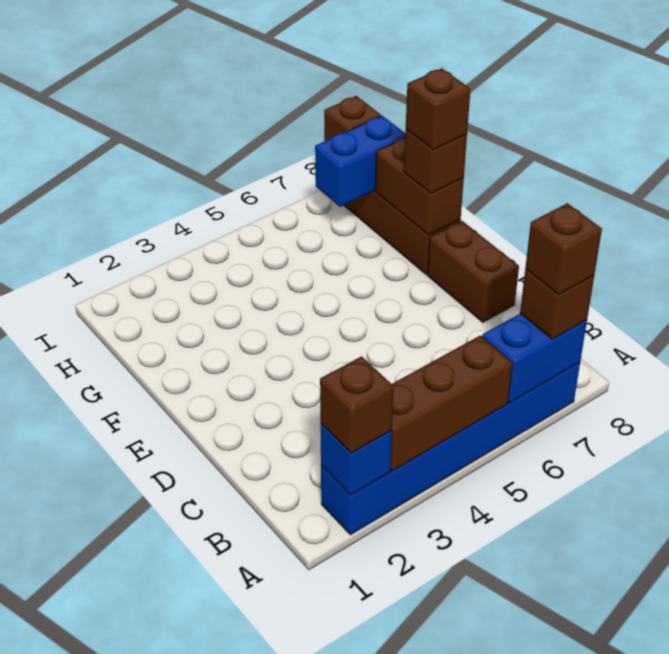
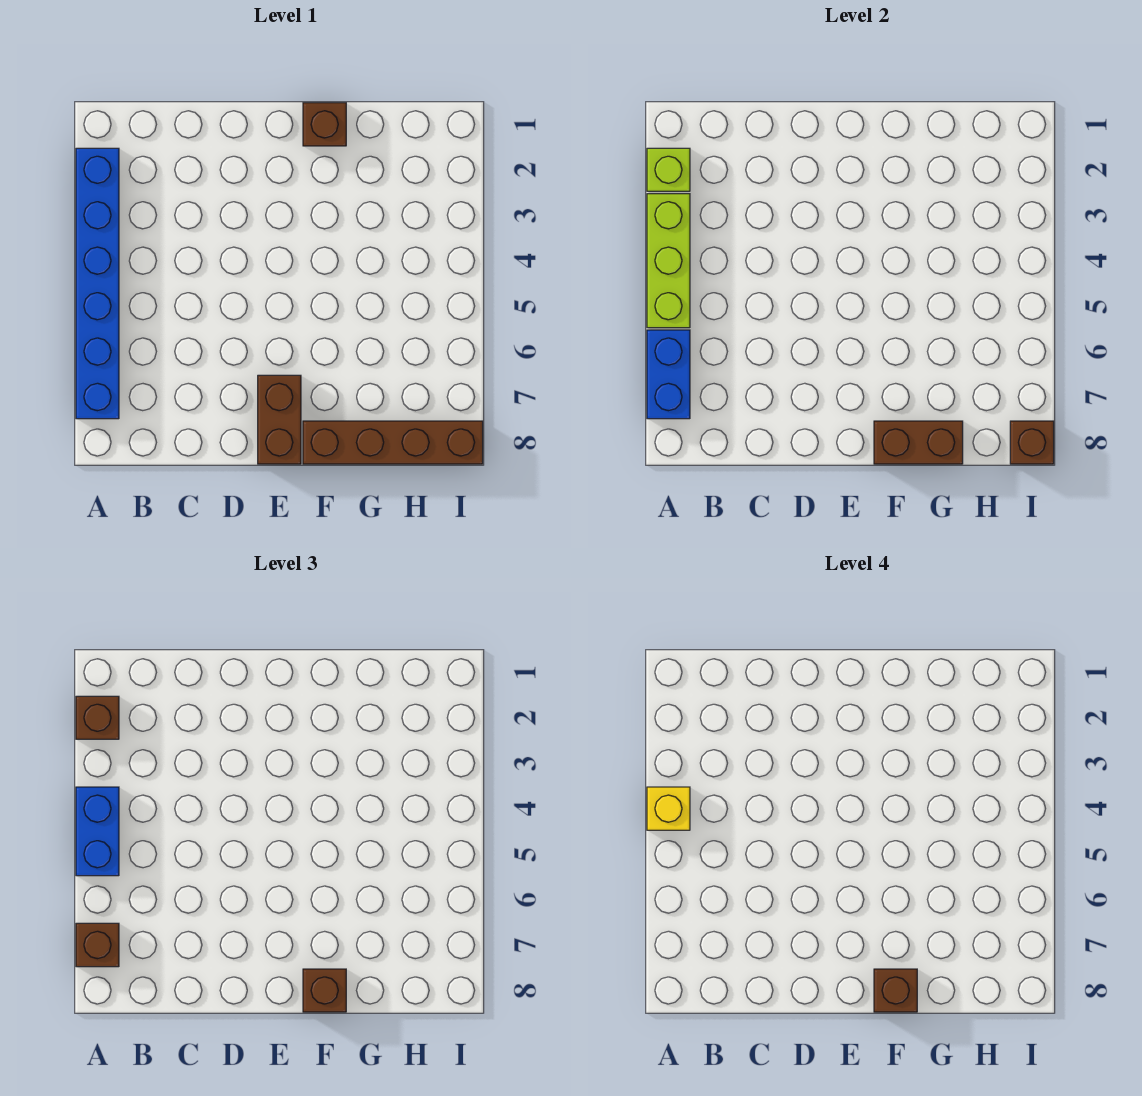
blue brick A2 level 2 -> lime brick A2 level 2
brown brick A3:A5 level 2 -> lime brick A3:A5 level 2
none -> yellow brick A4 level 4
brown brick A7 level 4 -> brown brick F1 level 1
brown brick D8:E8 level 1 -> brown brick E7:E8 level 1
blue brick H7:H8 level 2 -> blue brick A4:A5 level 3

